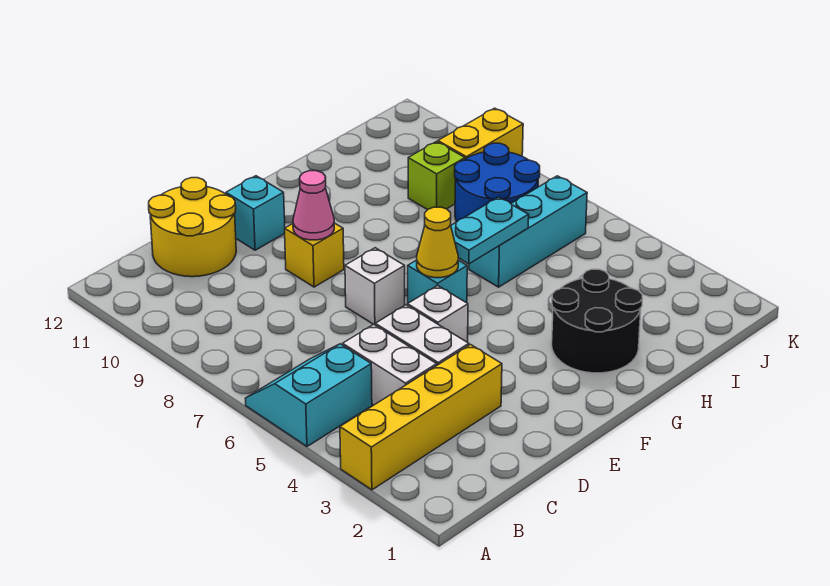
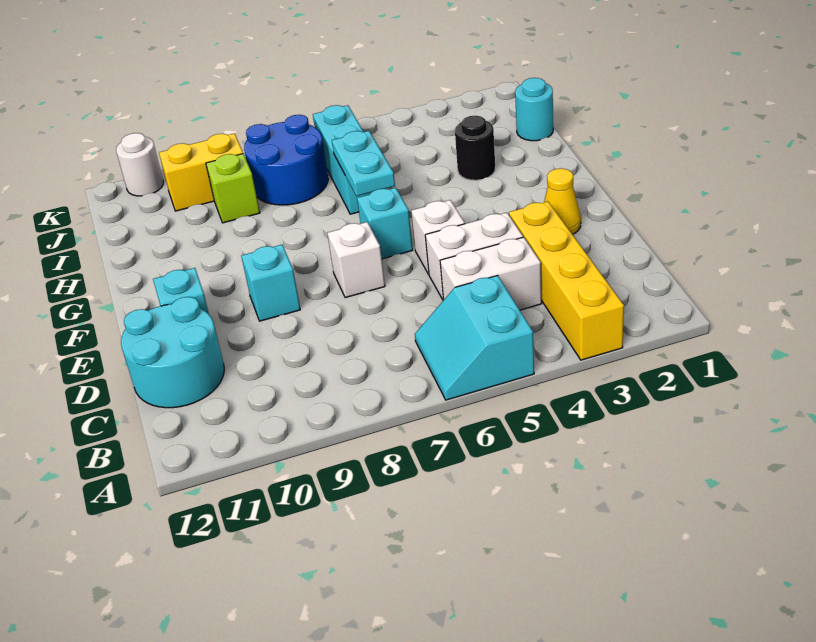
yellow round brick C11:D12 level 1 -> cyan round brick C11:D12 level 1
yellow brick E9 level 1 -> cyan brick E9 level 1
pink cone E9 level 2 -> none
yellow cone F6 level 2 -> yellow cone E2 level 1
black round brick G2:H3 level 1 -> black round brick H3 level 1
none -> cyan round brick I1 level 1
yellow brick J9:K9 level 1 -> yellow brick J9:J10 level 1
none -> white round brick K11 level 1

